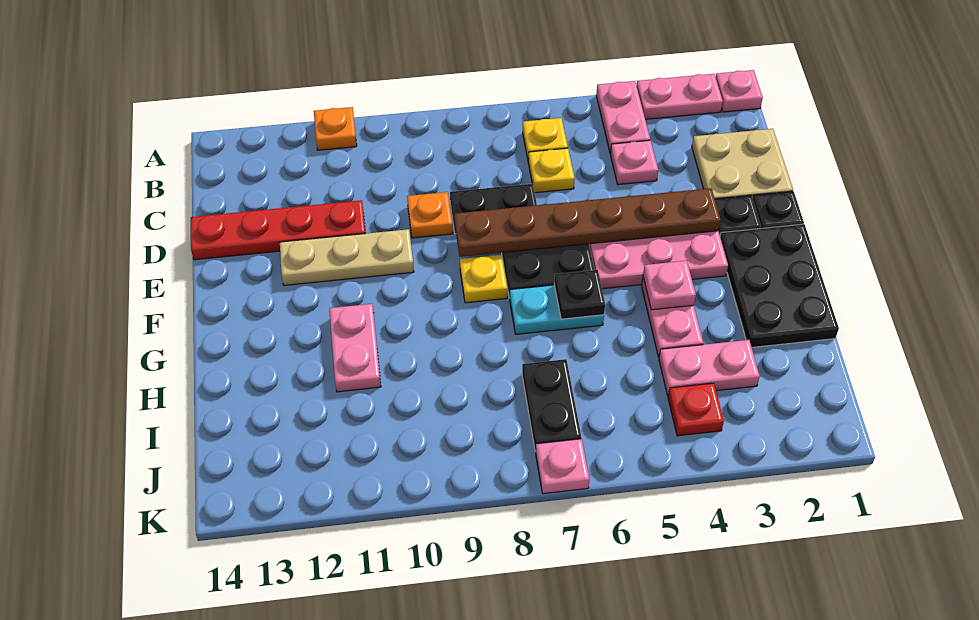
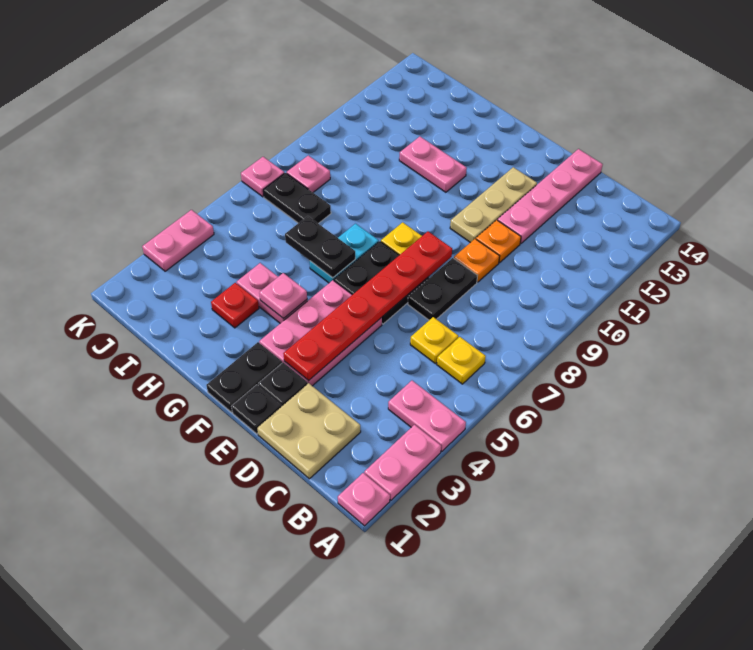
orange plate A11 level 1 -> orange plate D10 level 1
pink plate C4 level 1 -> pink plate J8 level 1
red plate D11:D14 level 1 -> pink plate D11:D14 level 1
brown plate E3:E8 level 2 -> red plate E3:E8 level 2
black plate F1:H2 level 1 -> black plate F1:F2 level 1
black plate G6 level 2 -> black plate G6:H6 level 2
pink plate I3:I4 level 1 -> pink plate K3:K4 level 1
red plate J4 level 1 -> red plate H3 level 1

